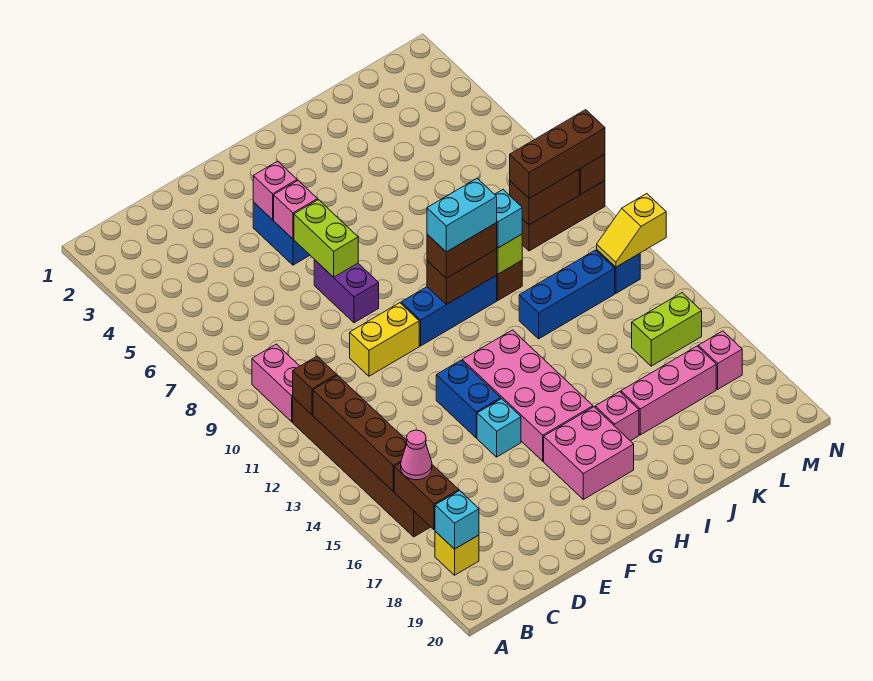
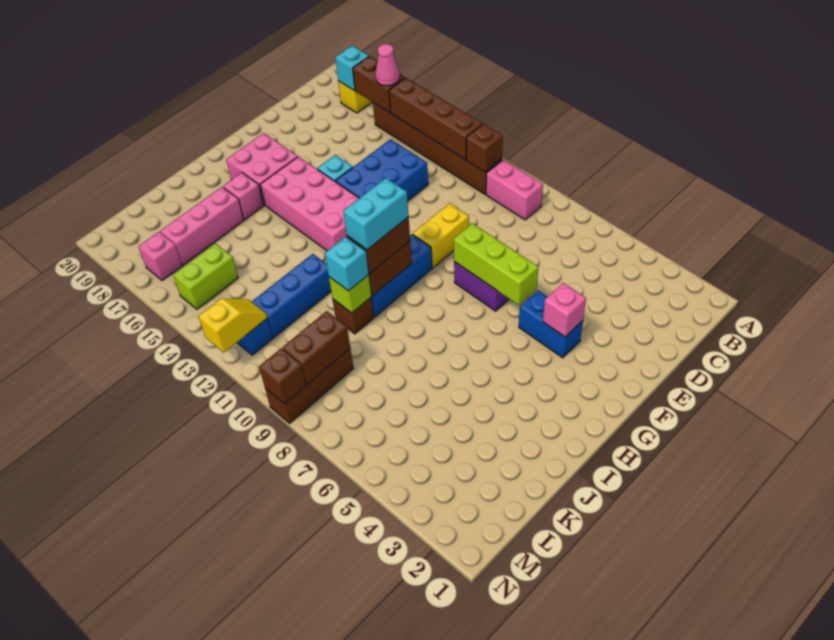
pink brick F5 level 2 -> none
lime brick F6:F7 level 2 -> lime brick F6:F8 level 2
blue brick F13:F14 level 1 -> blue brick D13:F14 level 1
brown brick L9:N9 level 3 -> none

